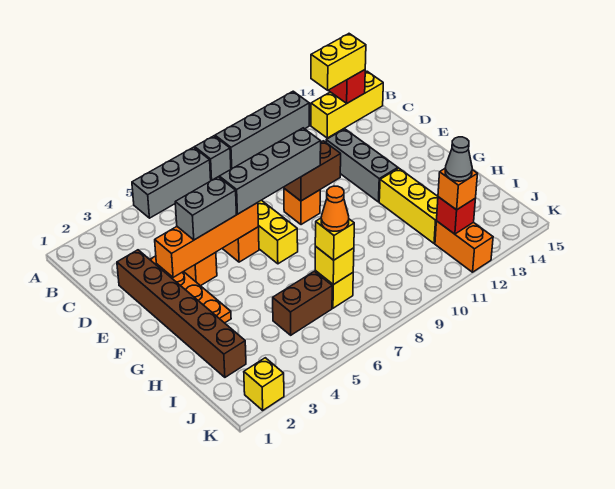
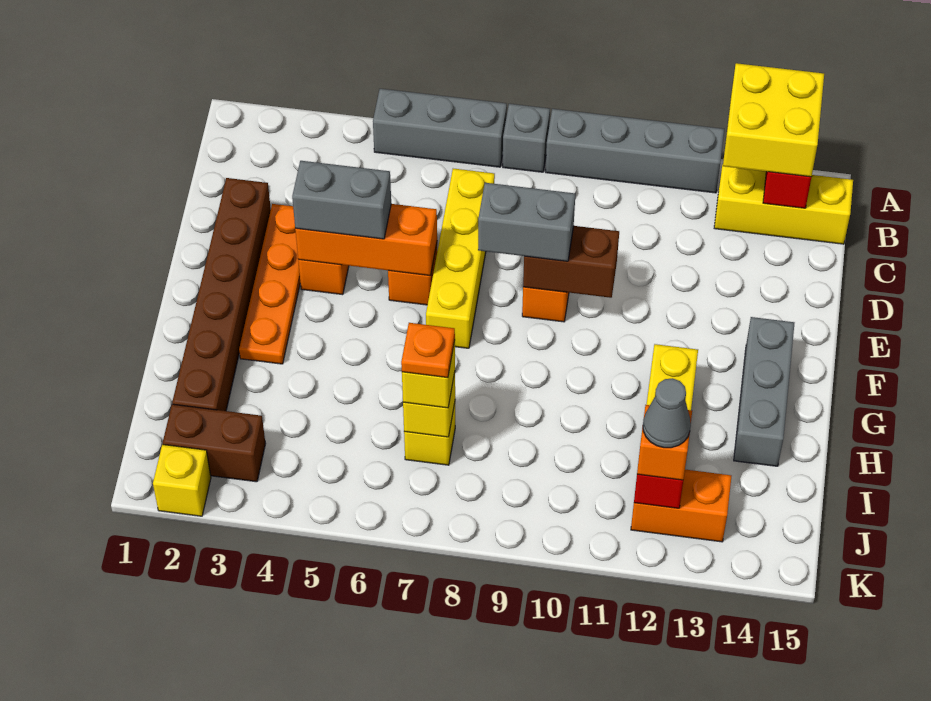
yellow brick B13:B14 level 3 -> yellow brick A13:B14 level 3
grey brick D12:F12 level 1 -> grey brick F14:H14 level 1
orange brick E3:E6 level 2 -> orange brick E4:E6 level 2
grey brick E6:E9 level 3 -> grey brick E8:E9 level 3
brown brick I5:I6 level 1 -> brown brick J2:J3 level 1
orange cone I7 level 4 -> orange plate I7 level 4
orange brick J12:K12 level 1 -> orange brick J12:J13 level 1

